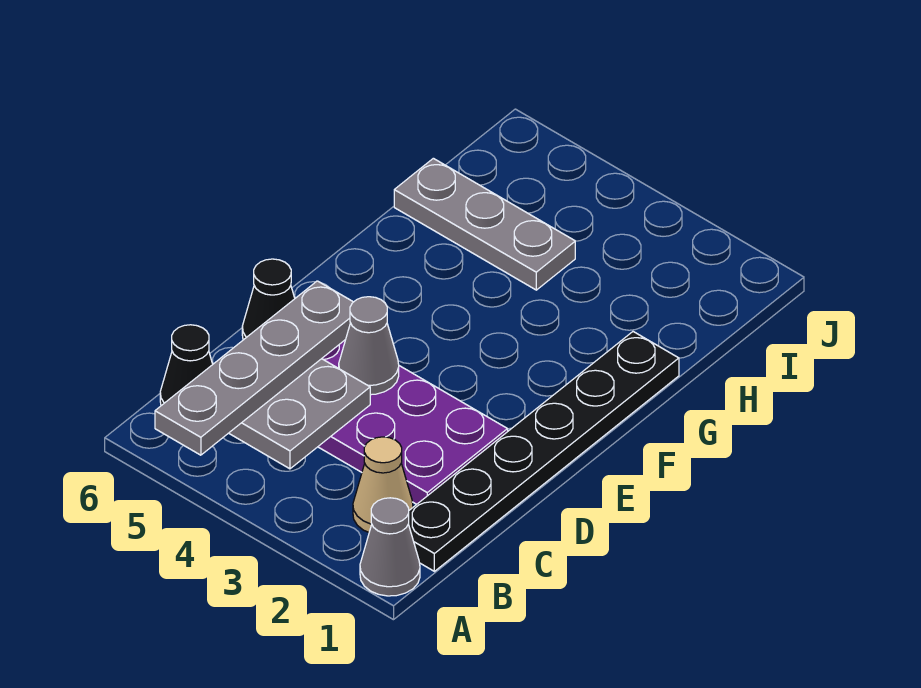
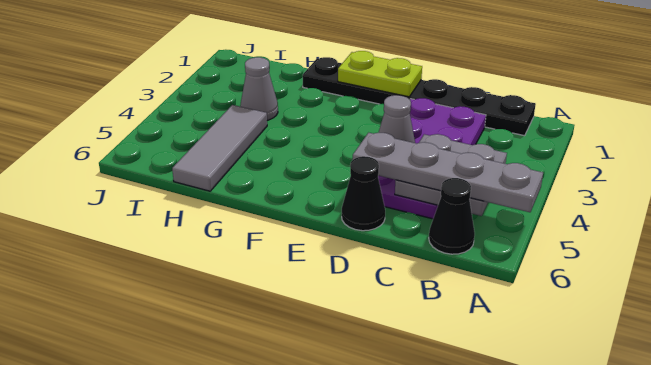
grey cone A1 level 1 -> grey cone H3 level 1
tan cone B2 level 1 -> none
none -> lime plate E1:F1 level 2
grey plate H4:H6 level 1 -> grey tile H4:H6 level 1

